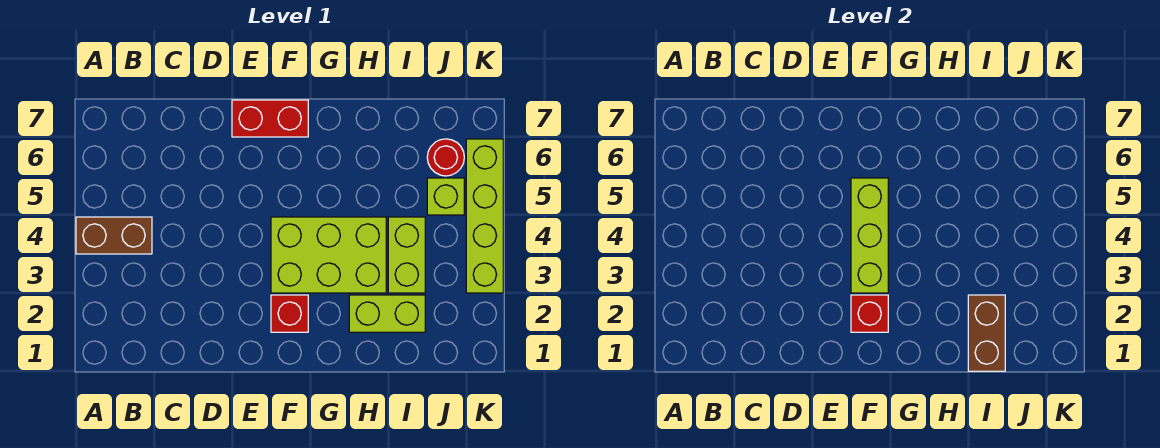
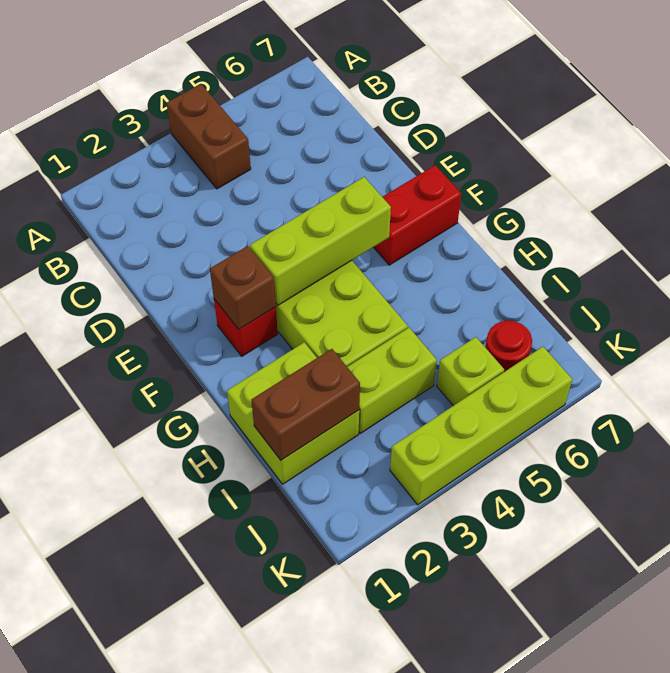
red brick E7:F7 level 1 -> red brick F6:F7 level 1
red brick F2 level 2 -> brown brick F2 level 2
lime brick H2:I2 level 1 -> lime brick H1:I2 level 1

